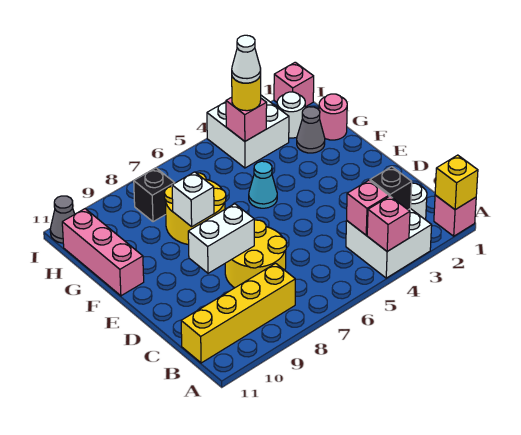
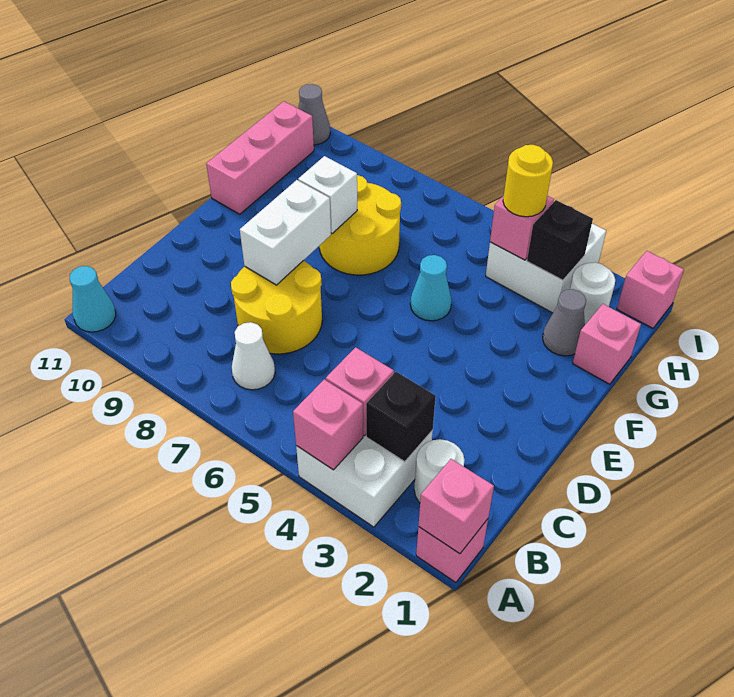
yellow brick A1 level 2 -> pink brick A1 level 2
none -> cyan cone A11 level 1
yellow brick B8:B11 level 1 -> none
white brick D8:D9 level 2 -> white brick D8:E8 level 2
pink round brick G1 level 1 -> pink brick G1 level 1
white cone H4 level 4 -> white cone B7 level 1
black brick H8 level 1 -> black brick H3 level 2

